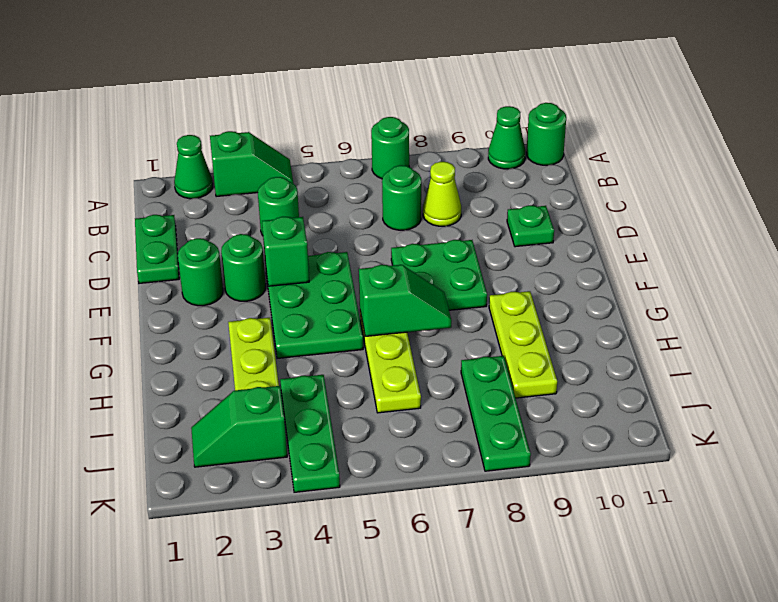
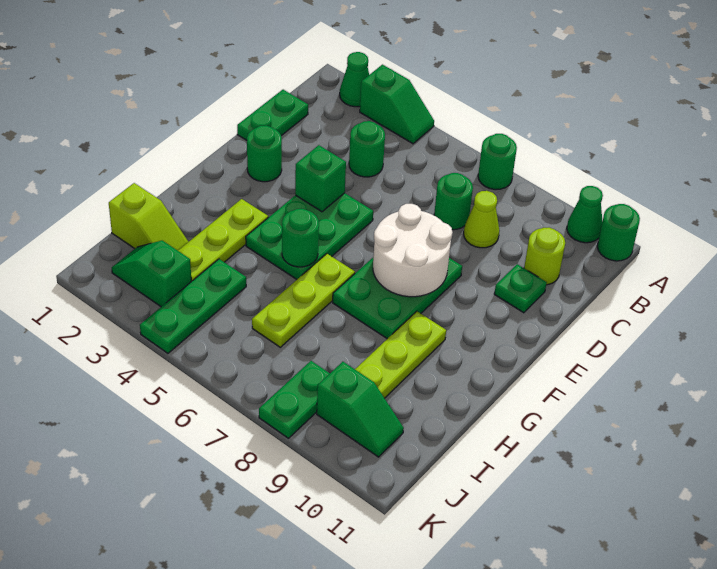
none -> lime round brick C10 level 1
green round brick E3 level 1 -> green round brick G5 level 2
green plate E7:F8 level 1 -> green plate E7:G8 level 1
none -> white round brick E7:F8 level 2
green slope G6:G7 level 2 top 6 -> green slope J9:J10 level 1 top 9
none -> lime slope I1:I2 level 1 top 1
green plate I8:K8 level 1 -> green plate J8:K8 level 1

